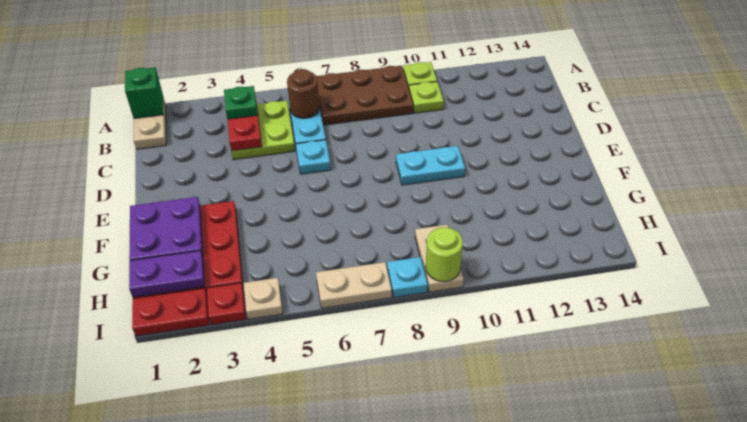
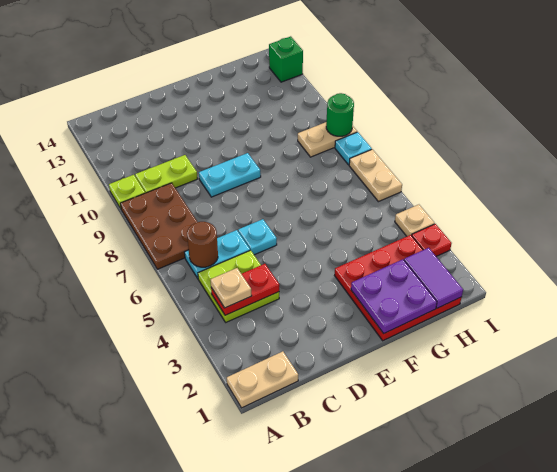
green brick A1 level 2 -> green brick I13 level 1
green plate B4 level 3 -> tan plate B4 level 3
lime plate B10 level 1 -> lime plate B10:C10 level 1
cyan plate E9:E10 level 1 -> cyan plate D9:E9 level 1
purple plate H1:H2 level 2 -> purple tile H1:H2 level 2
red plate I1:I2 level 1 -> none
lime round brick I9 level 2 -> green round brick I9 level 2

